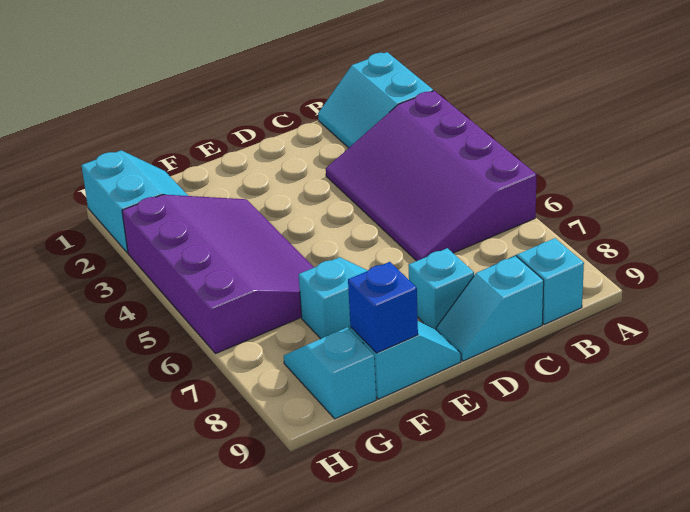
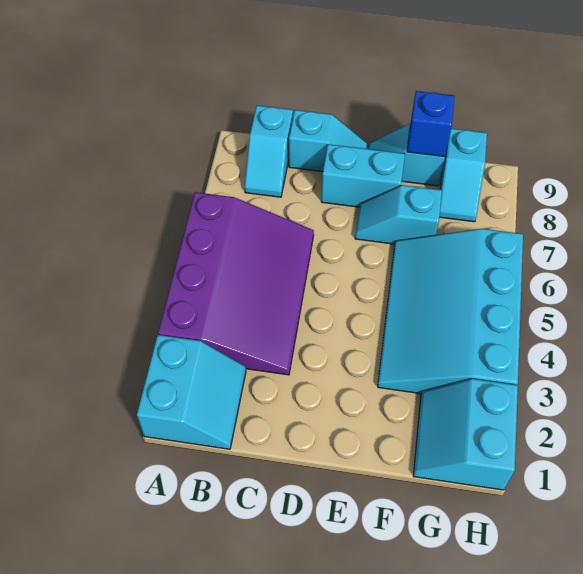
cyan brick D8 level 1 -> cyan brick D8:E8 level 1
purple slope F3:H6 level 1 top H -> cyan slope F3:H6 level 1 top H

